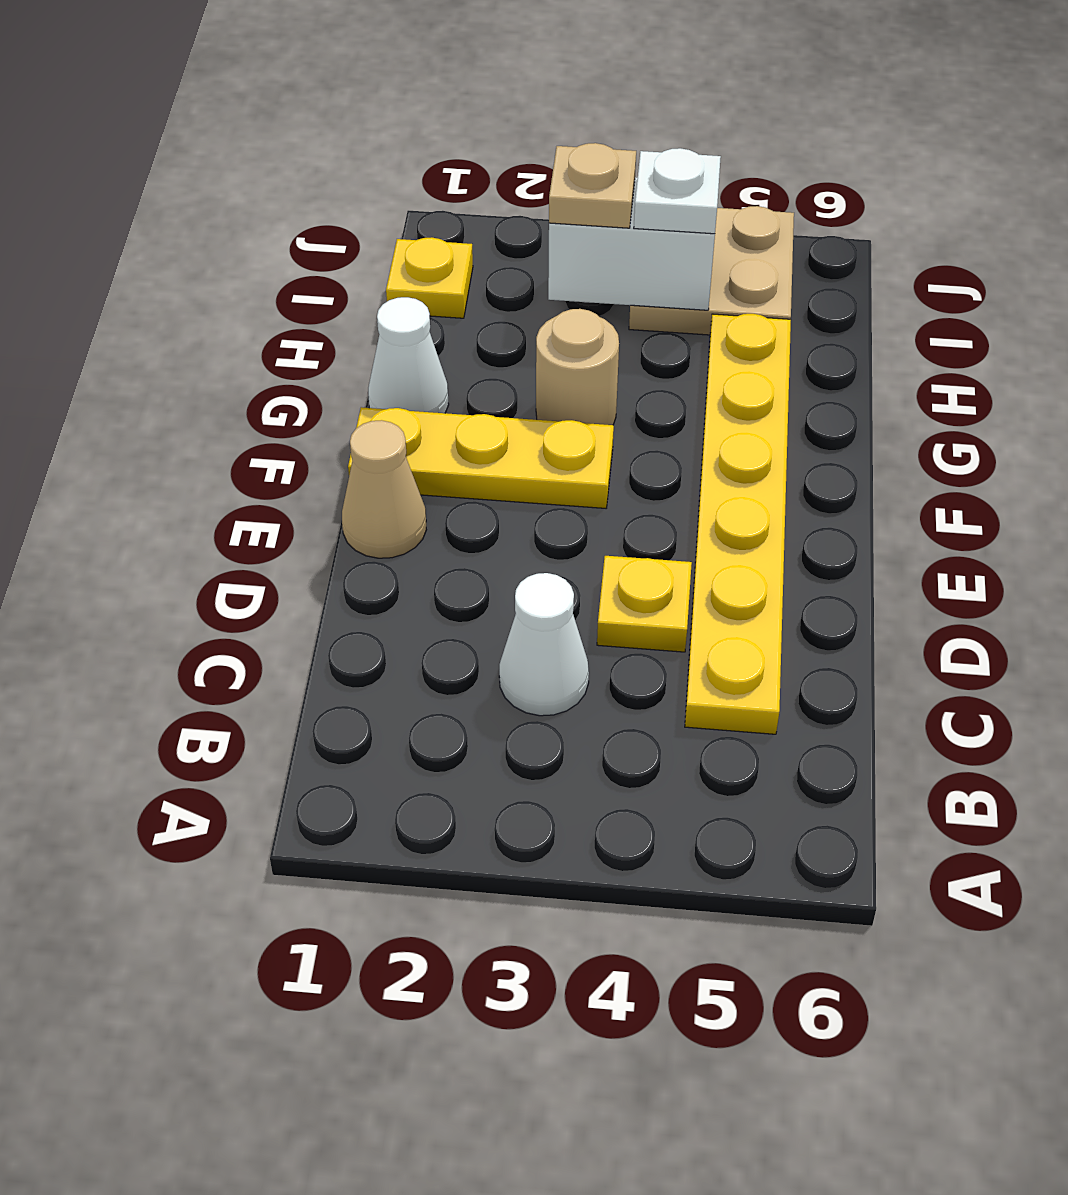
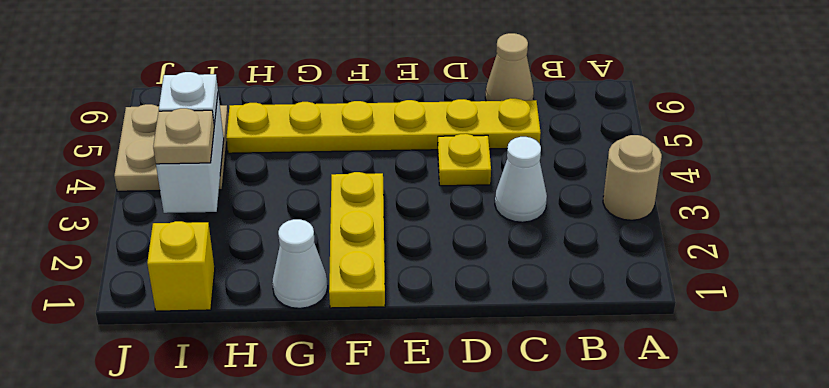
tan cone E1 level 1 -> tan cone C6 level 1
tan round brick G3 level 1 -> tan round brick A3 level 1
yellow plate I1 level 1 -> yellow brick I1 level 1

